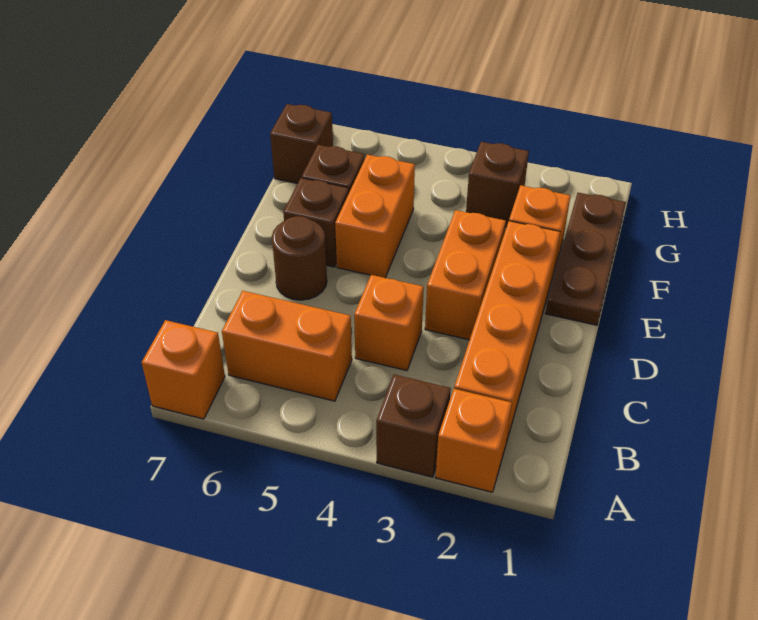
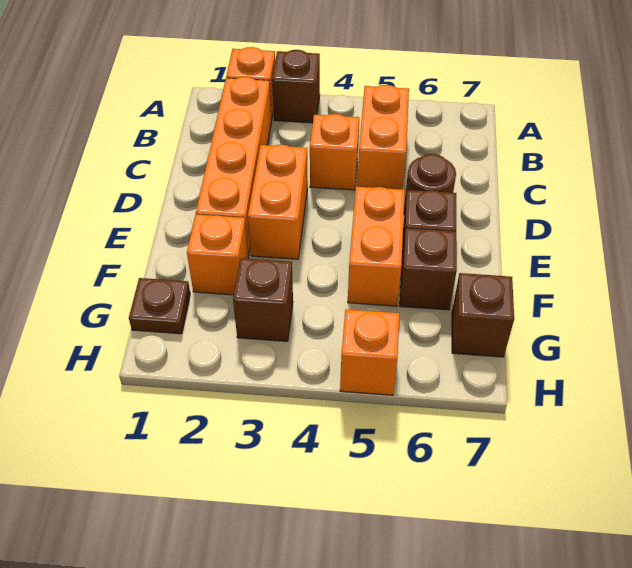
orange brick A7 level 1 -> orange brick H5 level 1
orange brick B5:B6 level 1 -> orange brick B5:C5 level 1
brown plate E1:G1 level 1 -> brown plate G1 level 1

